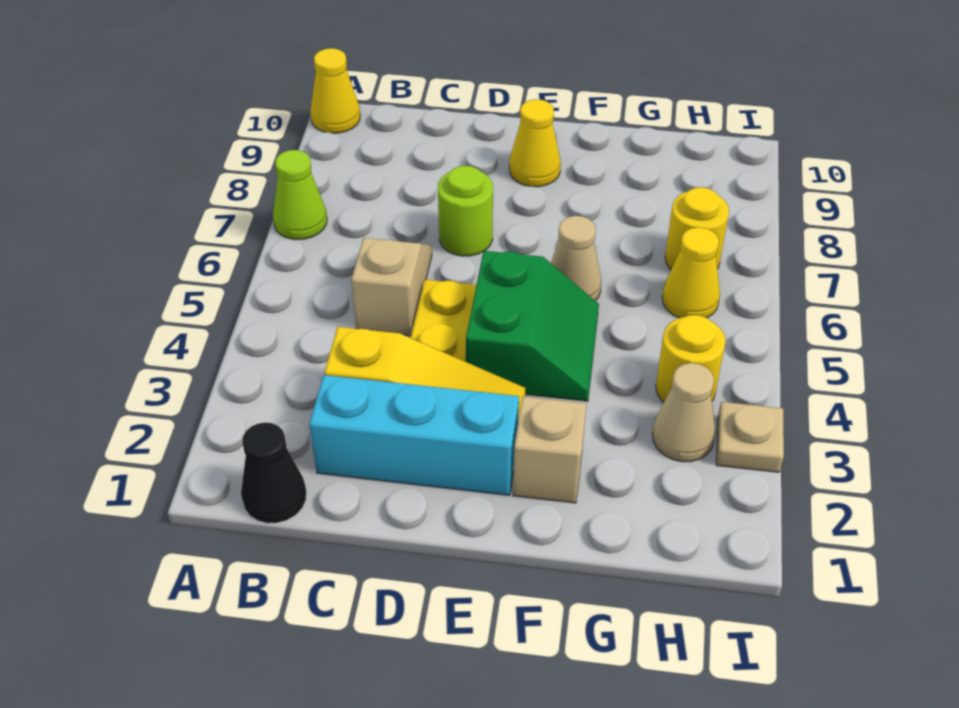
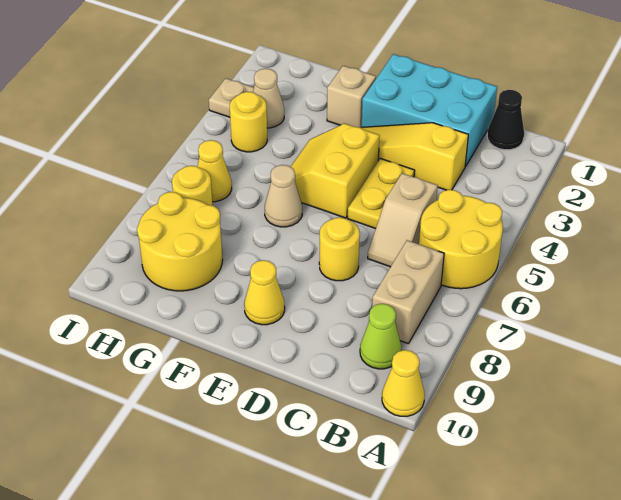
none -> yellow round brick A5:B6 level 1
lime cone A7 level 1 -> lime cone B9 level 1
none -> tan brick B7:B8 level 1
cyan brick C2:E2 level 1 -> cyan brick C1:E2 level 1
lime round brick D7 level 1 -> yellow round brick D7 level 1
green slope E4:F5 level 1 top E -> yellow slope E4:F5 level 1 top E
none -> yellow round brick G8:H9 level 1

